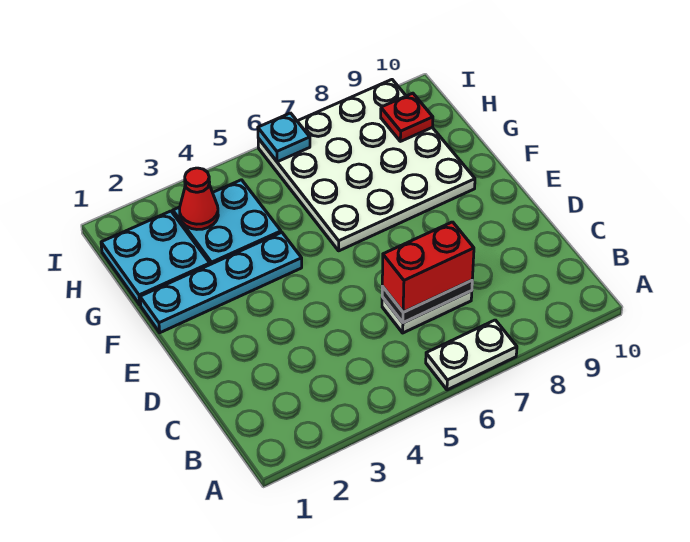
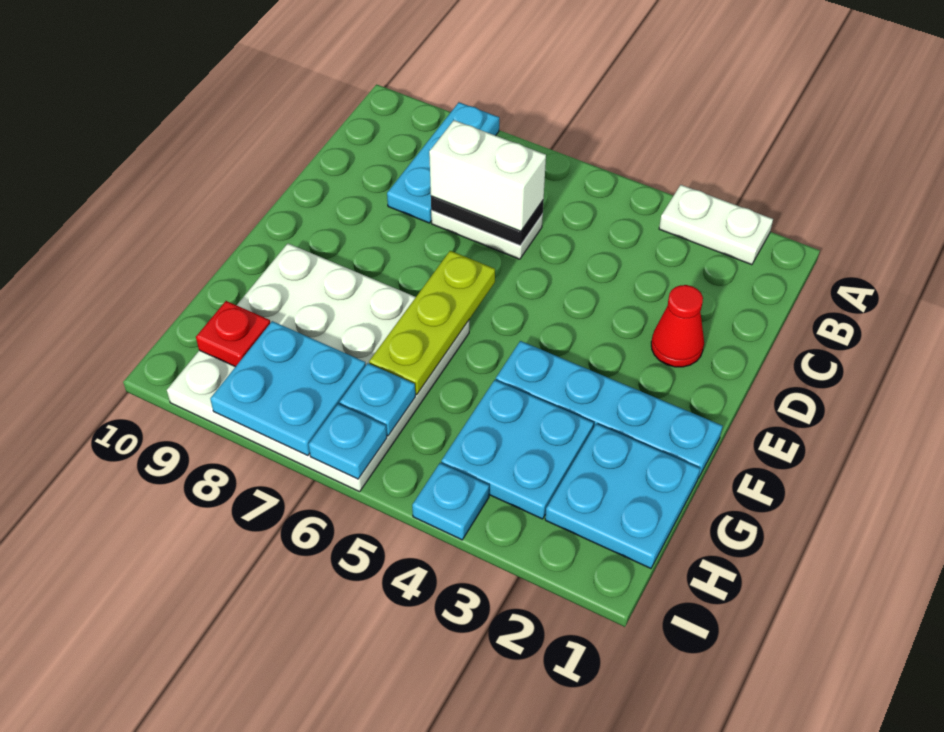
white plate A6:A7 level 1 -> white plate A2:A3 level 1
none -> cyan plate A8:C8 level 1
red brick C6:C7 level 3 -> white brick C6:C7 level 3
none -> lime plate E6:G6 level 2
red cone H3 level 2 -> red cone D2 level 1
none -> cyan plate H6 level 2
none -> cyan plate H7:I8 level 2
none -> cyan plate I4 level 1

